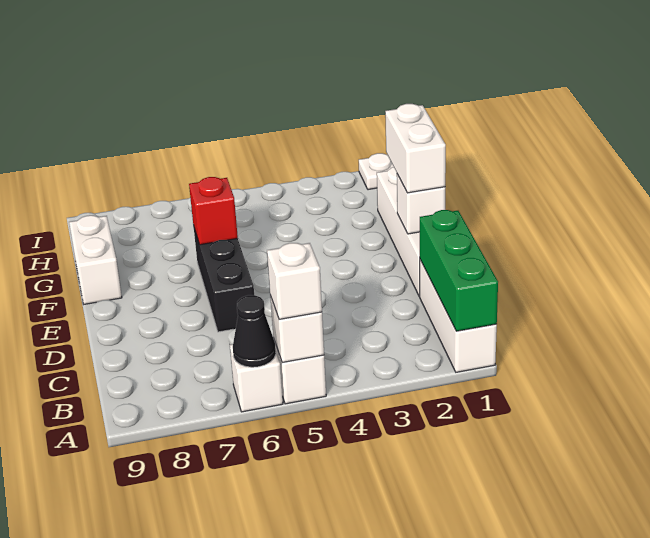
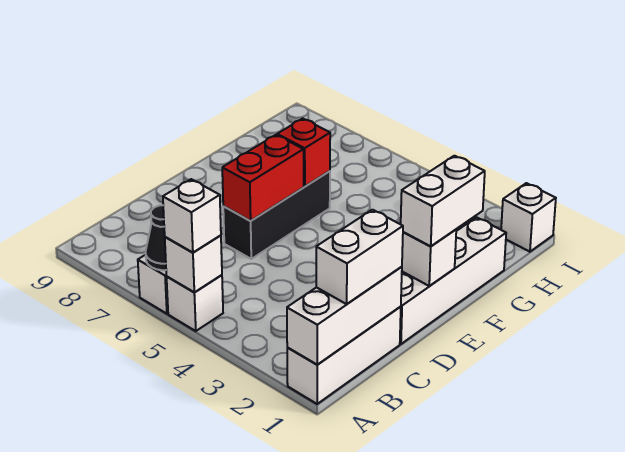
green brick A1:C1 level 2 -> white brick A1:C1 level 2
none -> red brick D6:E6 level 2
white brick F9:G9 level 1 -> white brick B1:C1 level 3
white plate I1 level 1 -> white brick I1 level 1

